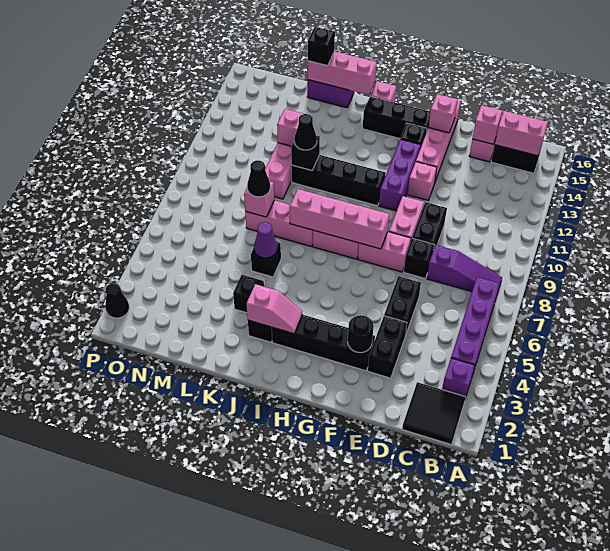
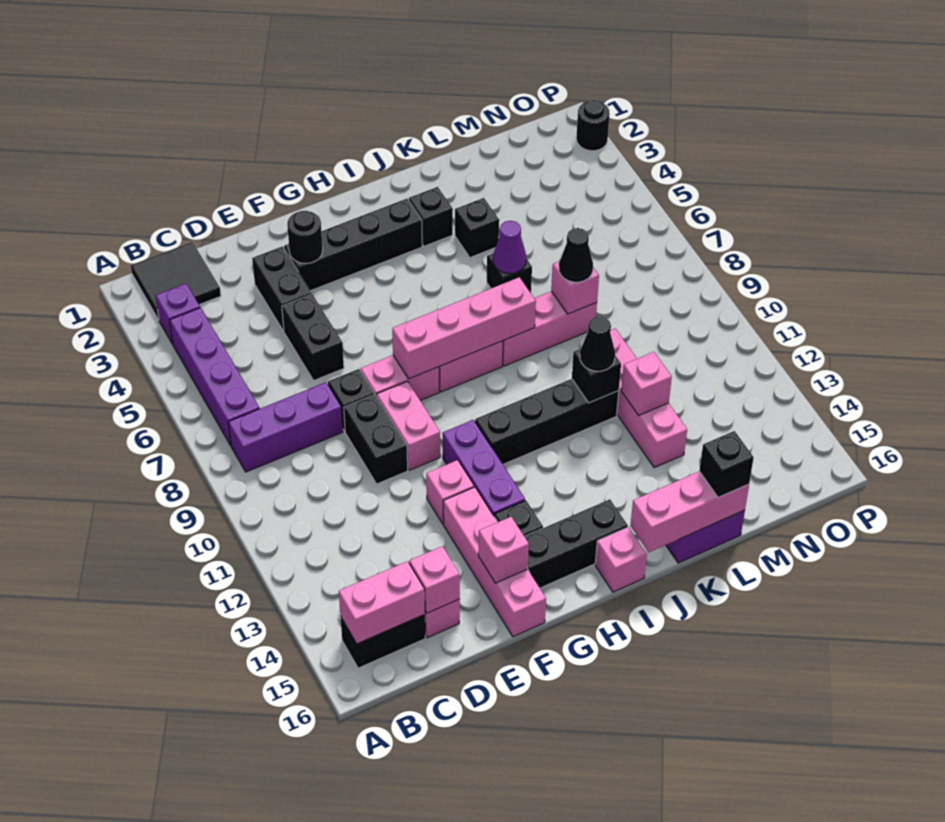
purple slope B8:D8 level 1 top D -> purple brick B8:D8 level 1
pink slope I3:J3 level 2 top J -> none
black cone P2 level 1 -> black round brick P2 level 1

